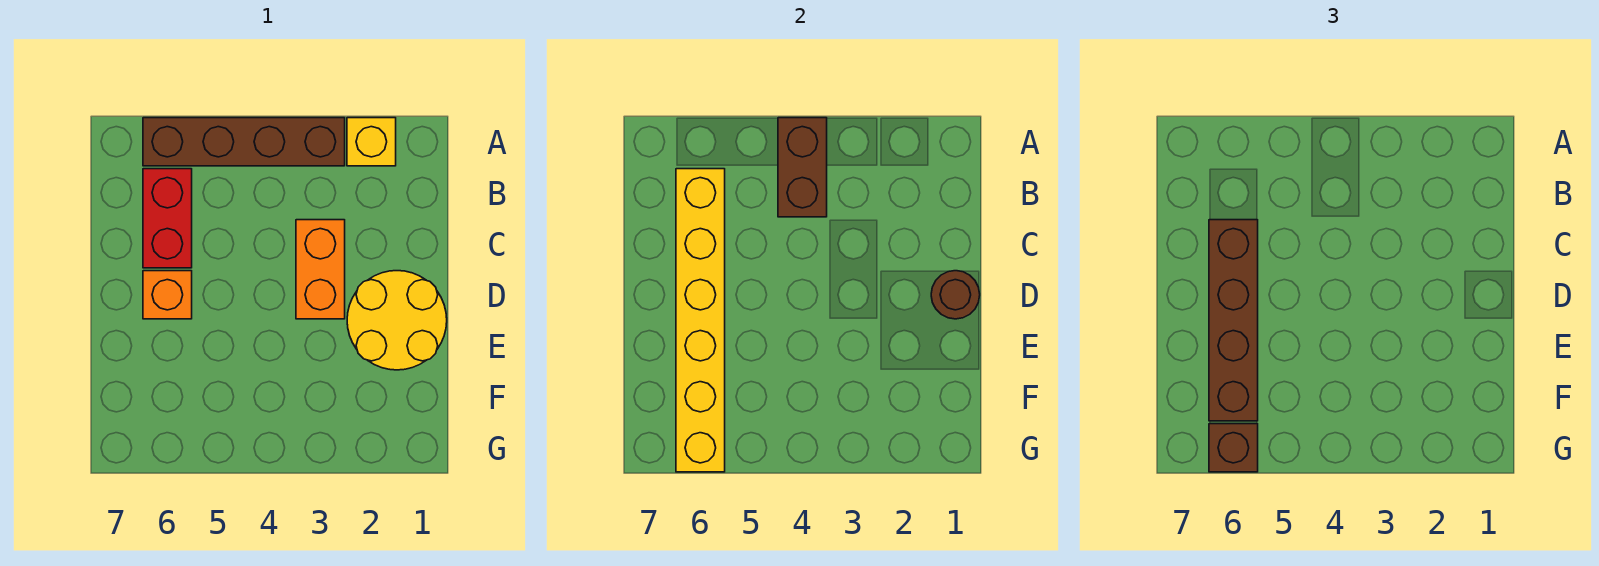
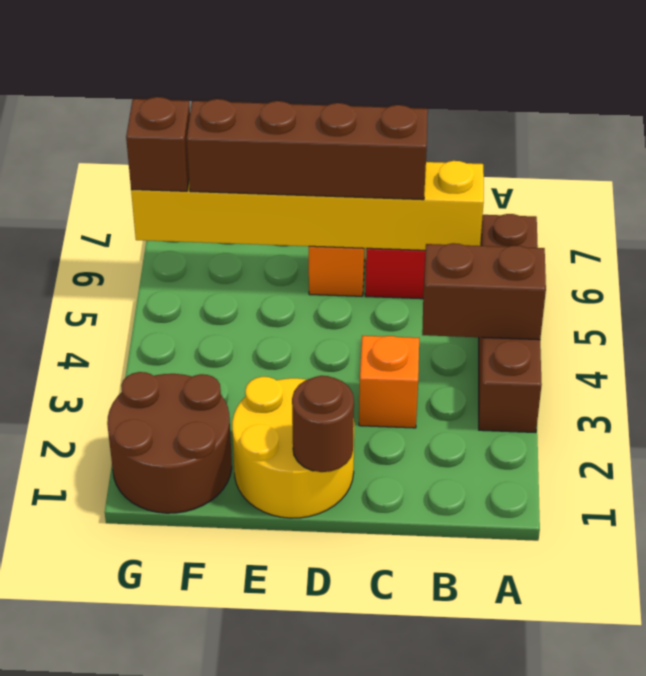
yellow brick A2 level 1 -> none
orange brick C3:D3 level 1 -> orange brick C3 level 1
none -> brown round brick F1:G2 level 1

